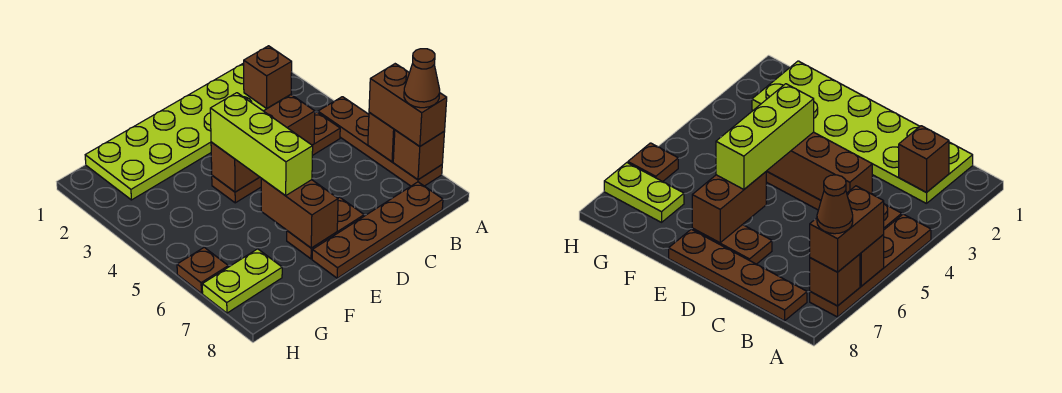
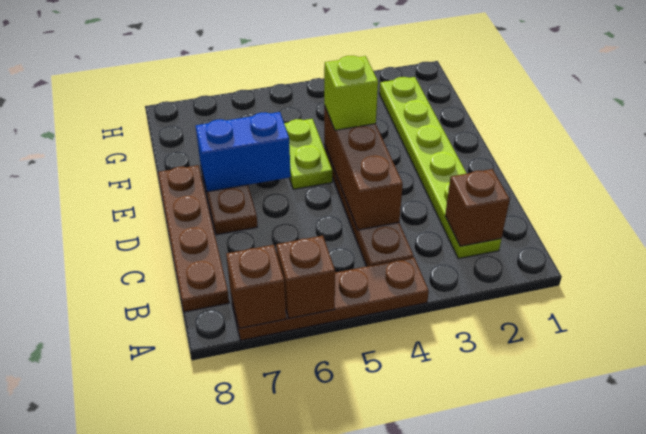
brown brick A6:A7 level 3 -> none
brown cone A7 level 4 -> none
lime plate B1:G2 level 1 -> lime plate B2:G2 level 1
lime brick E4:E6 level 3 -> lime brick E4 level 3
brown brick E6:E7 level 2 -> blue brick E6:E7 level 2
lime plate G7:H7 level 1 -> lime plate E5:F5 level 1
brown plate H6 level 1 -> none

